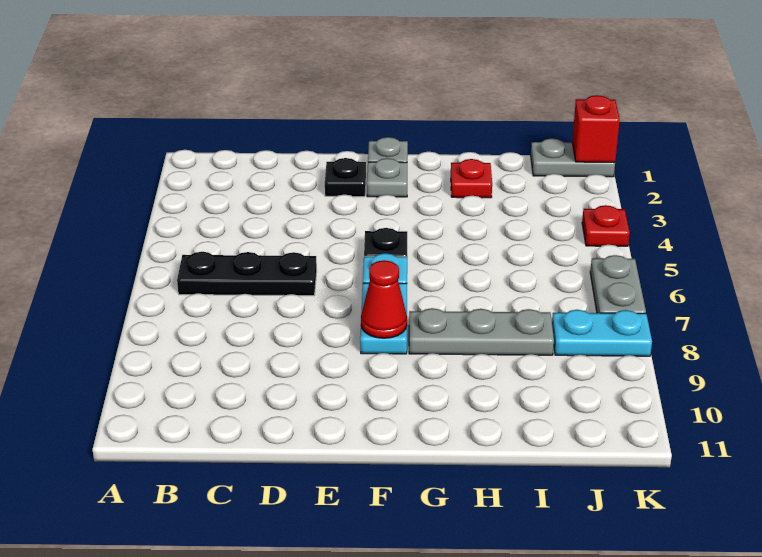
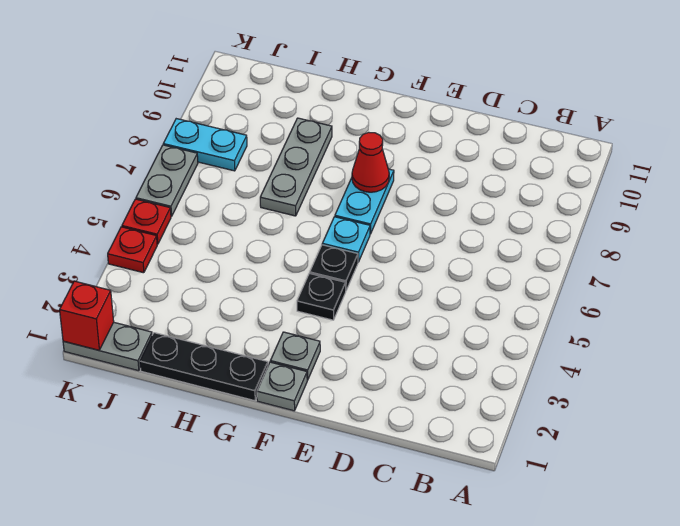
black plate B6:D6 level 1 -> black plate G1:I1 level 1
black plate E2 level 1 -> black plate F4 level 1
grey plate G8:I8 level 1 -> grey plate H7:H9 level 1
red plate H2 level 1 -> red plate K5 level 1

